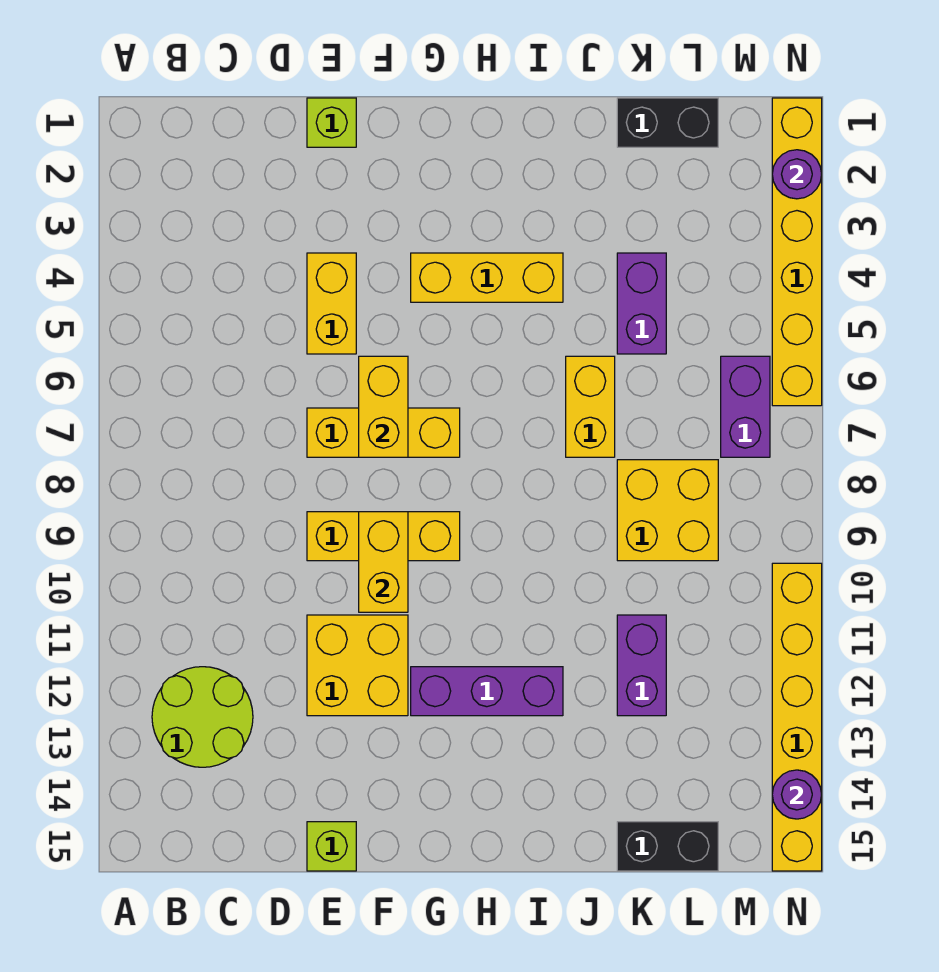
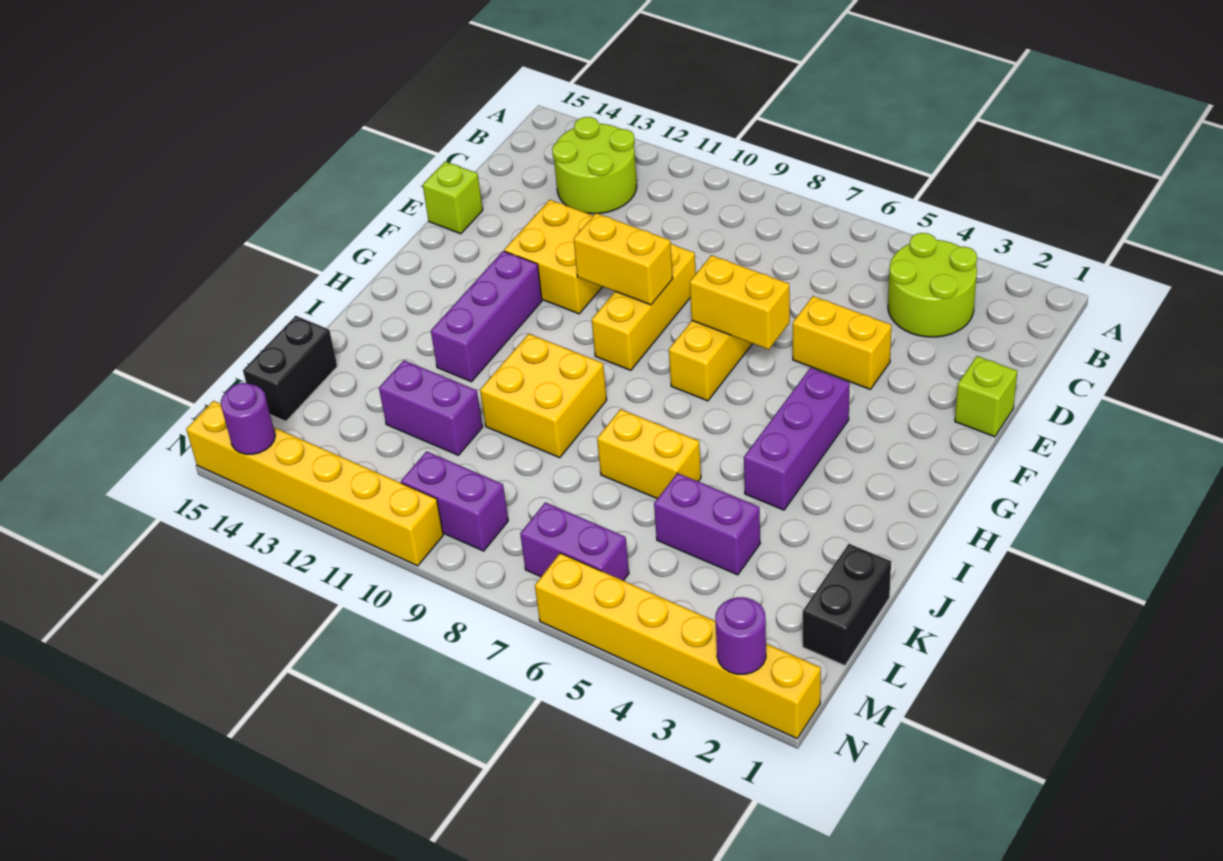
none -> lime round brick B3:C4 level 1
yellow brick G4:I4 level 1 -> purple brick G4:I4 level 1
yellow brick K8:L9 level 1 -> yellow brick I9:J10 level 1
none -> purple brick M9:M10 level 1

